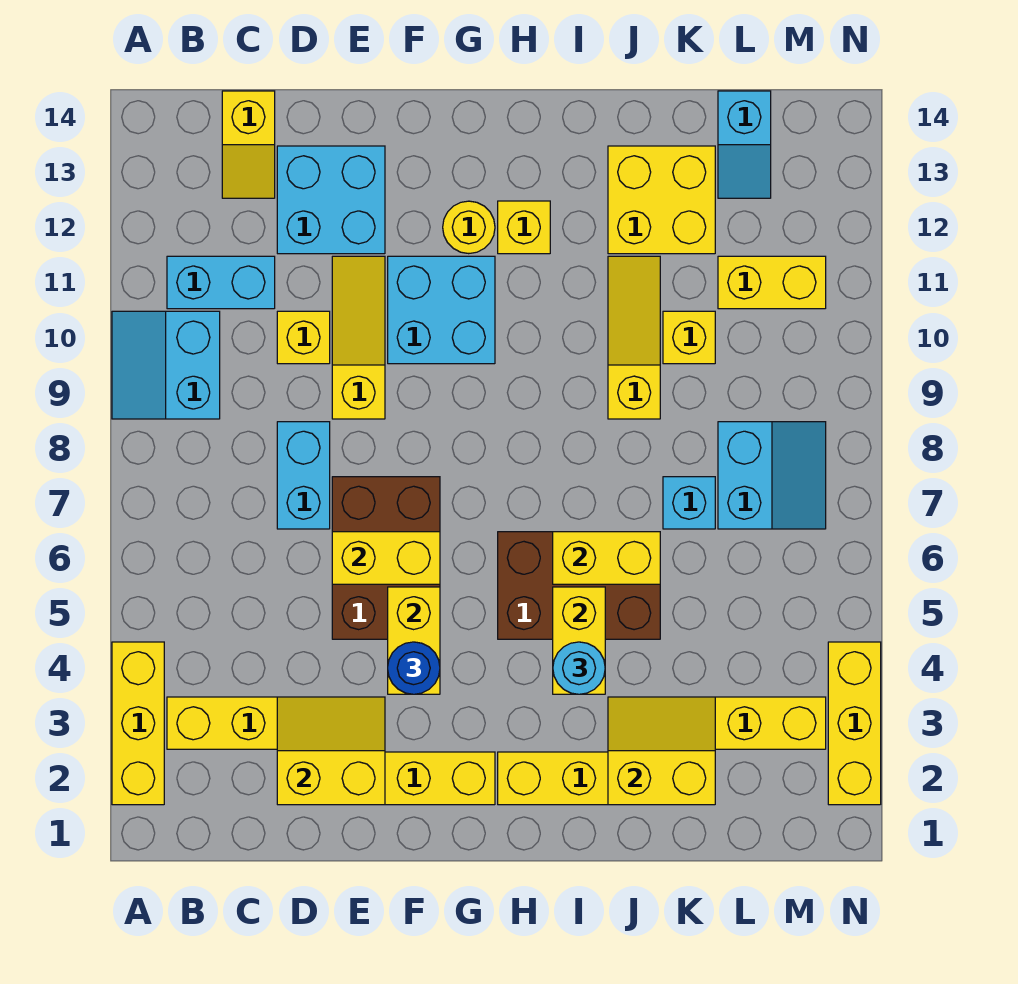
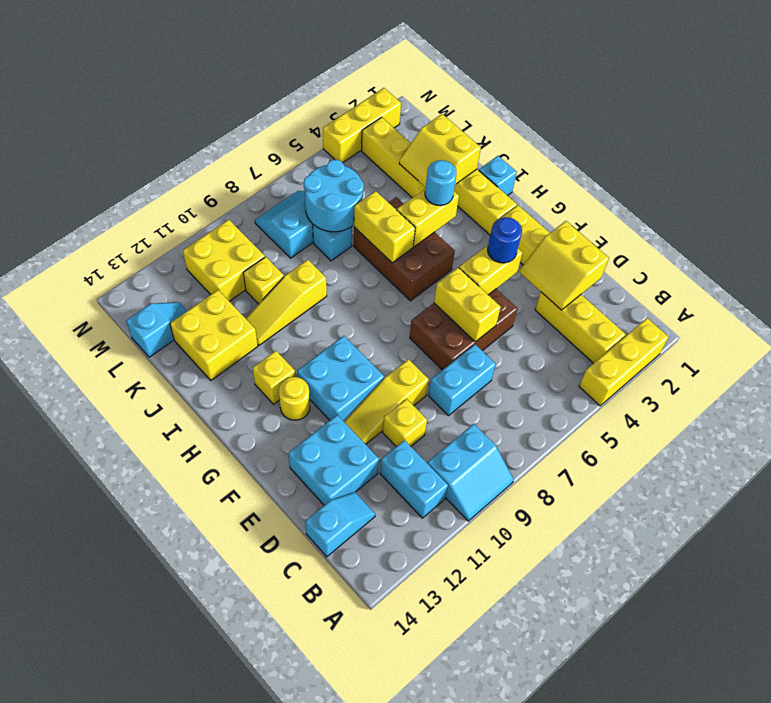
yellow slope C13:C14 level 1 top 14 -> cyan slope C13:C14 level 1 top 14
none -> cyan brick I1 level 1
none -> cyan round brick K6:L7 level 2
yellow brick L11:M11 level 1 -> yellow brick L10:M11 level 1

